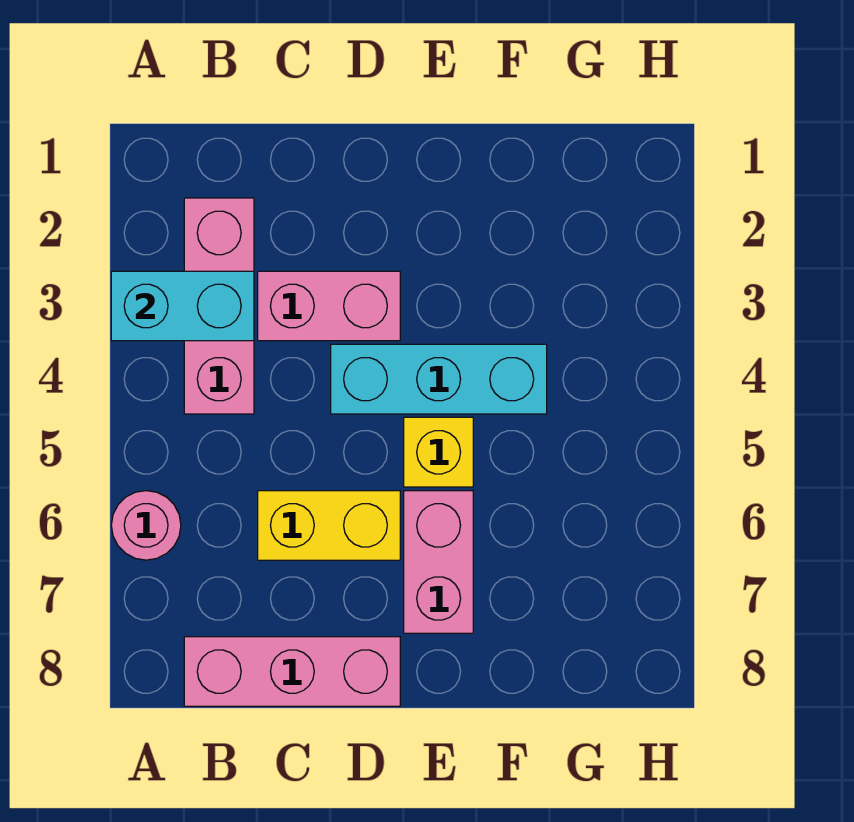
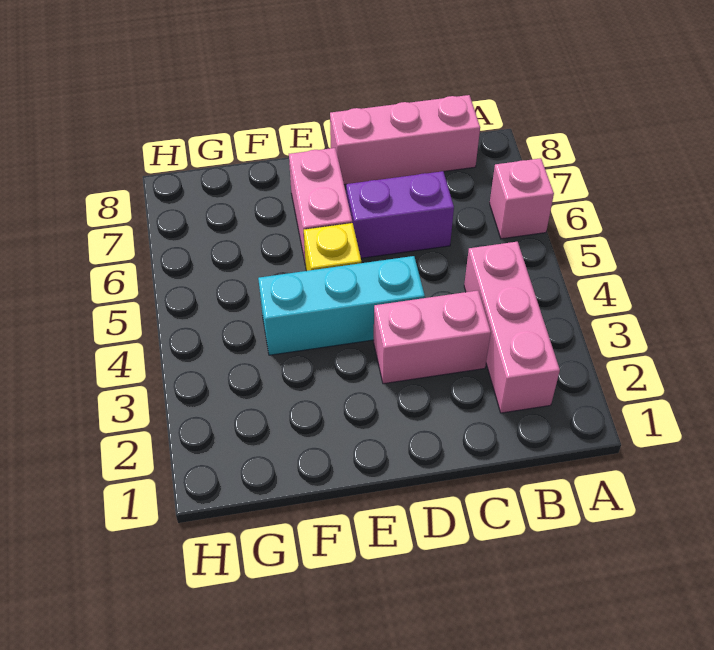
cyan brick A3:B3 level 2 -> none
pink round brick A6 level 1 -> pink brick A6 level 1
yellow brick C6:D6 level 1 -> purple brick C6:D6 level 1

